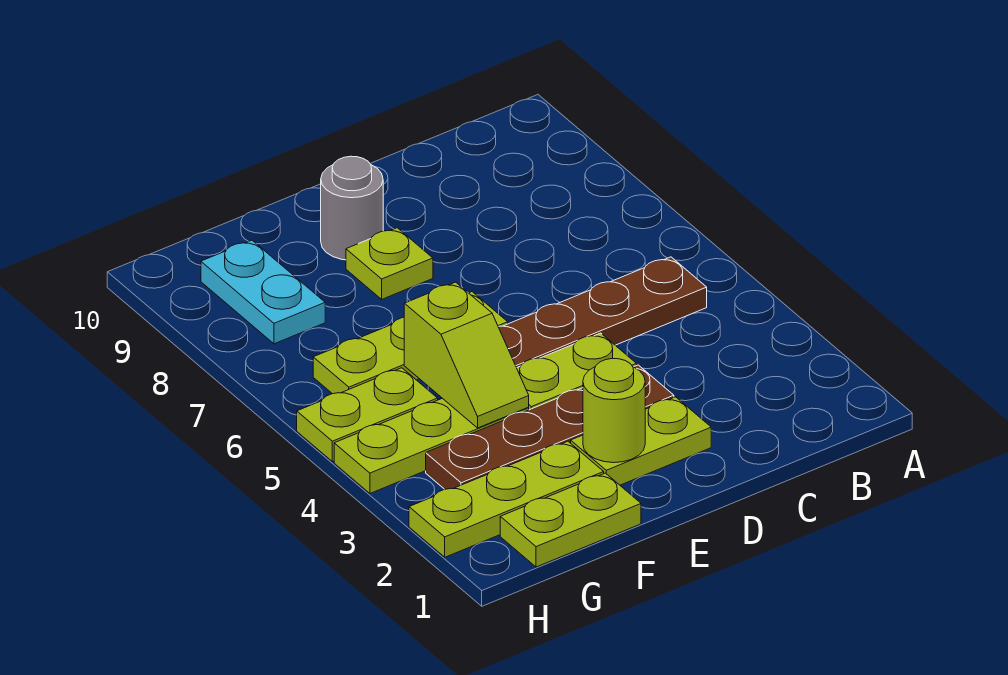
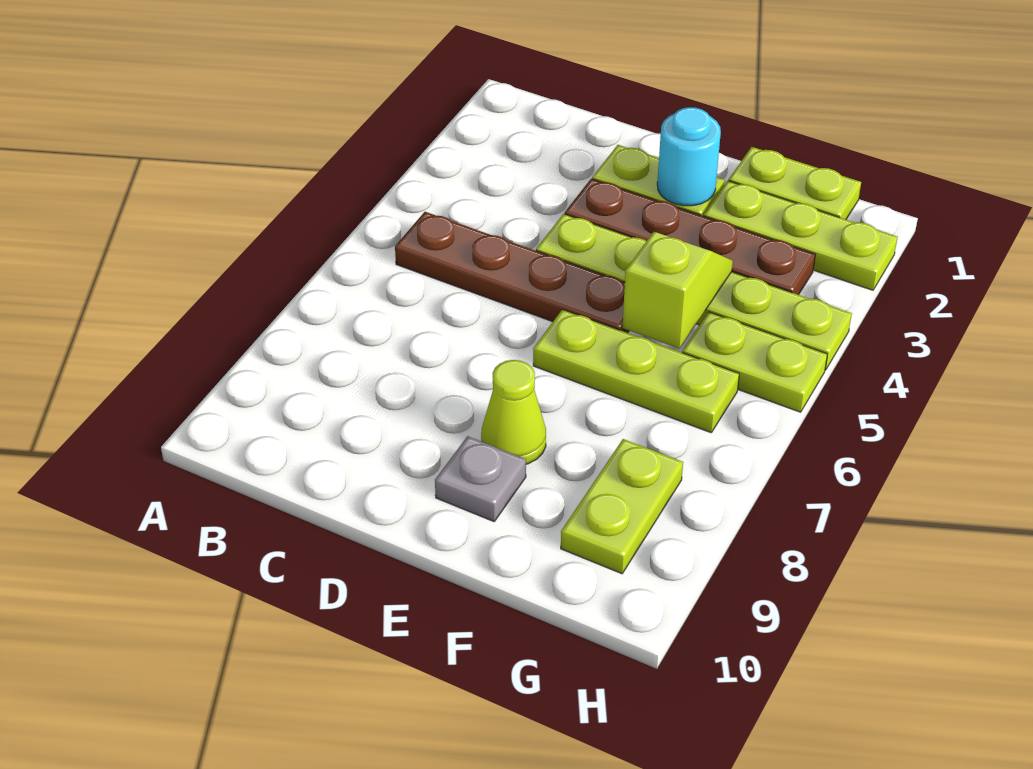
lime round brick E2 level 2 -> cyan round brick E2 level 2
lime plate E8 level 1 -> lime cone E8 level 1
grey round brick E9 level 1 -> grey plate E9 level 1
cyan plate G8:G9 level 1 -> lime plate G8:G9 level 1

